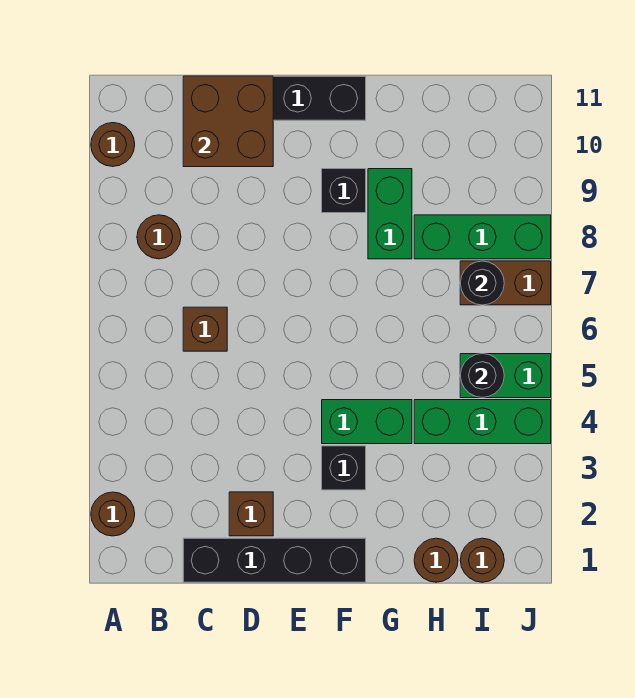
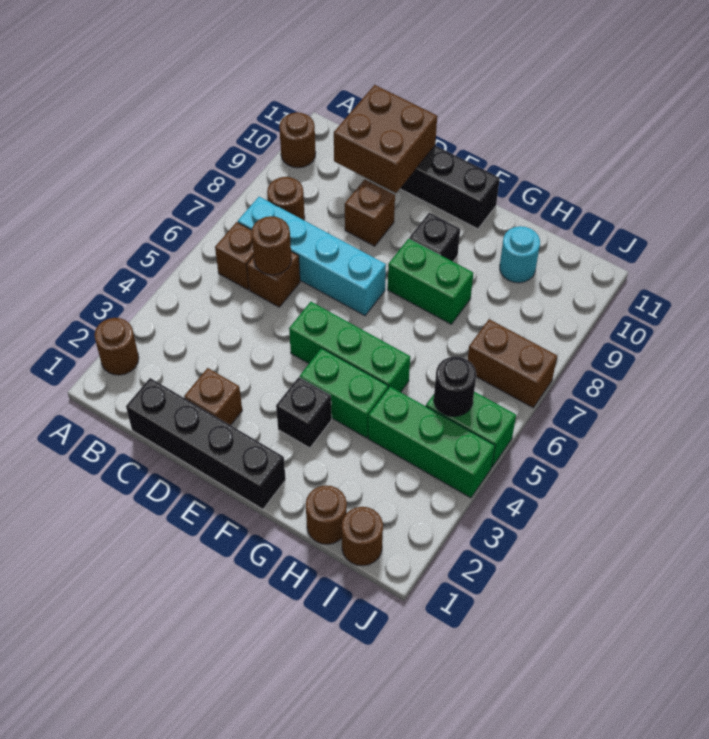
none -> brown brick B6 level 1
none -> cyan brick B7:E7 level 1
none -> brown round brick C6 level 2
none -> brown brick D9 level 1
green brick G8:G9 level 1 -> green brick F8:G8 level 1
green brick H8:J8 level 1 -> green brick E5:G5 level 1
none -> cyan round brick H10 level 1
black round brick I7 level 2 -> none

